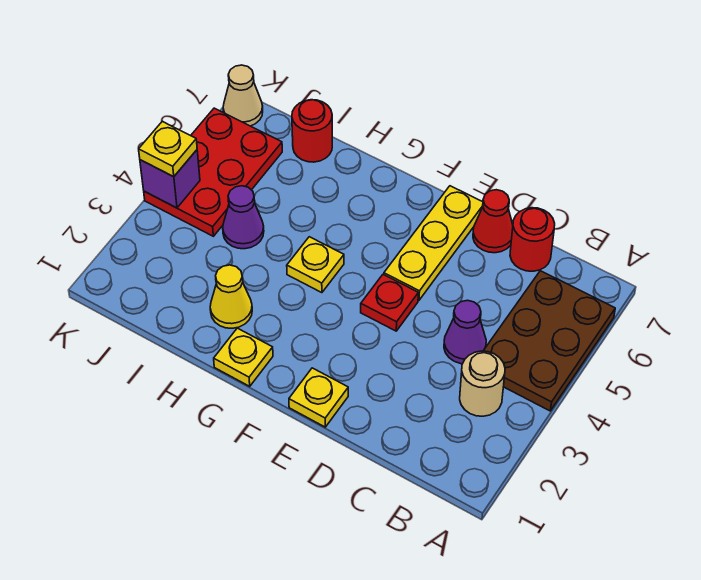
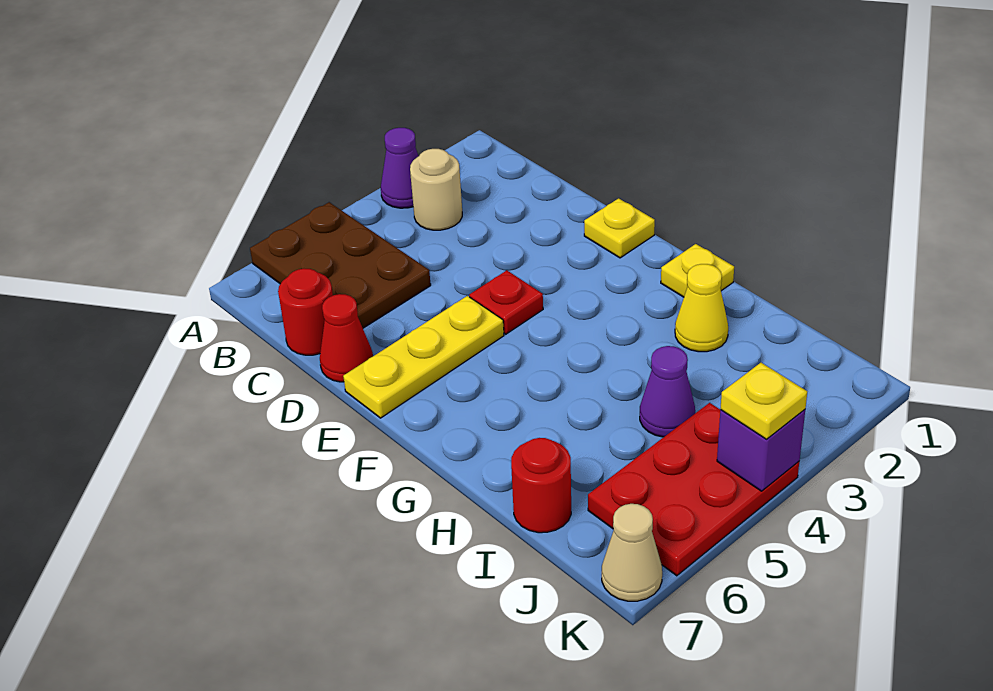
brown plate A4:B6 level 1 -> brown plate A5:C6 level 1
purple cone C4 level 1 -> purple cone A3 level 1
yellow plate G4 level 1 -> none

